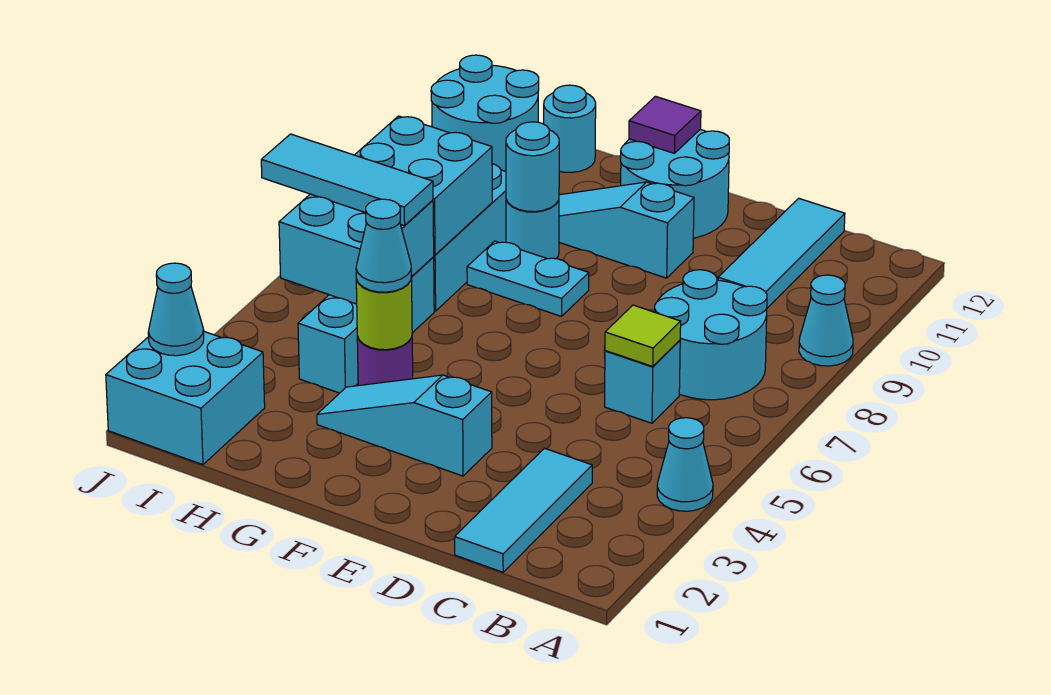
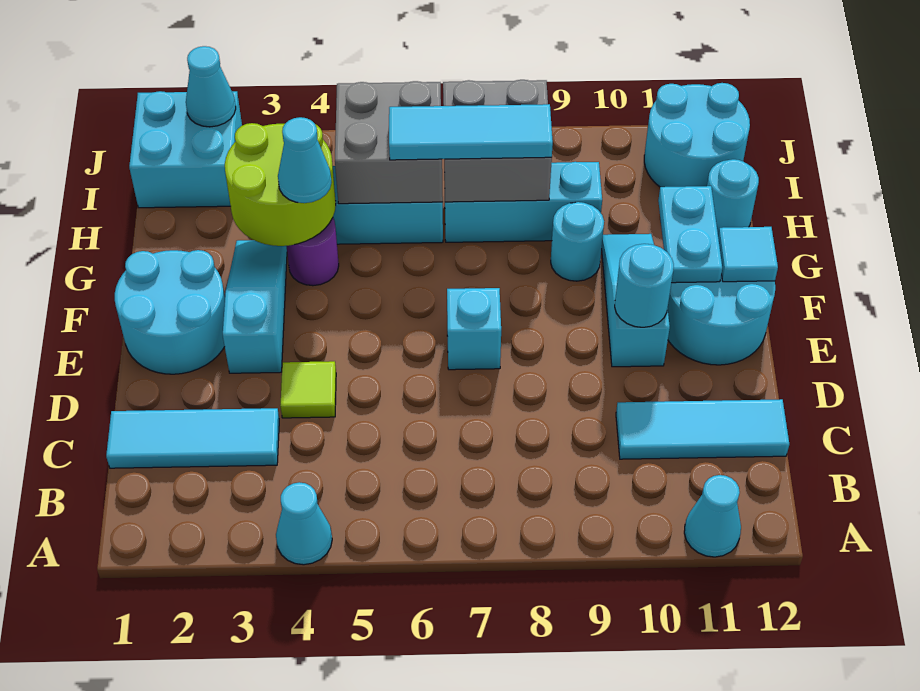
cyan cone A9 level 1 -> cyan cone A11 level 1
cyan round brick B7:C8 level 1 -> cyan round brick E1:F2 level 1
cyan brick C6 level 1 -> cyan brick E7 level 1
lime tile C6 level 2 -> lime tile D4 level 1
cyan plate F8:G8 level 1 -> cyan plate F11:G11 level 2
purple tile F12 level 2 -> cyan tile F12 level 2
lime round brick G4 level 2 -> lime round brick G3:H4 level 2
cyan round brick G9 level 2 -> cyan round brick E10 level 2
cyan brick H5:I6 level 2 -> grey brick H5:I6 level 2
cyan tile H6:J6 level 3 -> cyan tile H6:H8 level 3
cyan brick H7:I8 level 2 -> grey brick H7:I8 level 2

